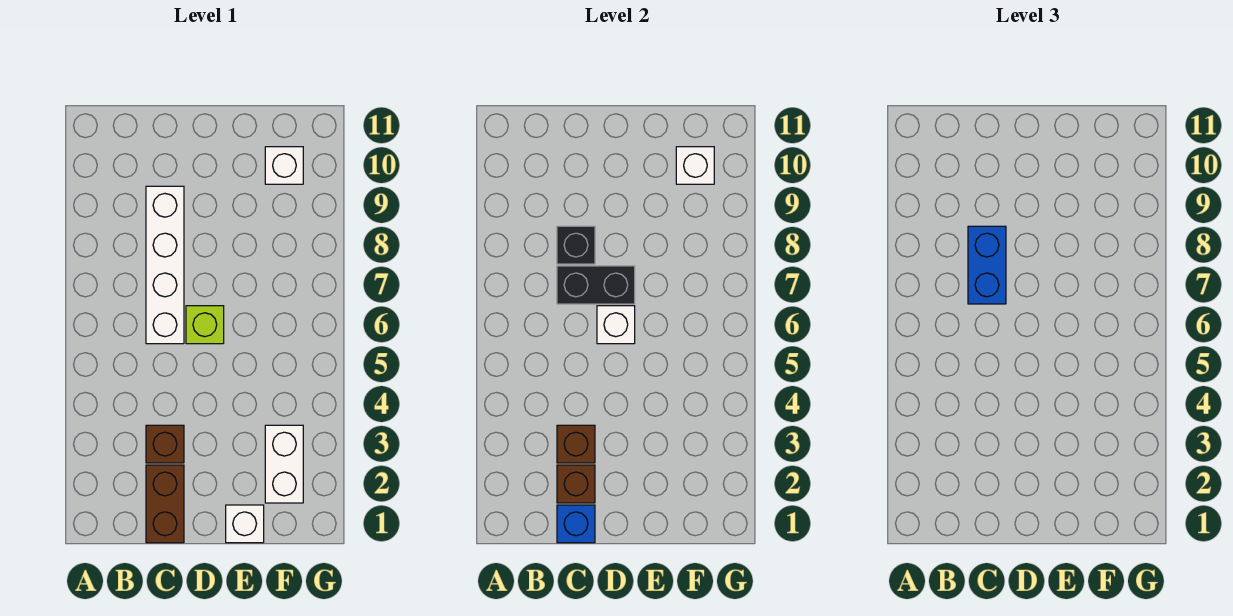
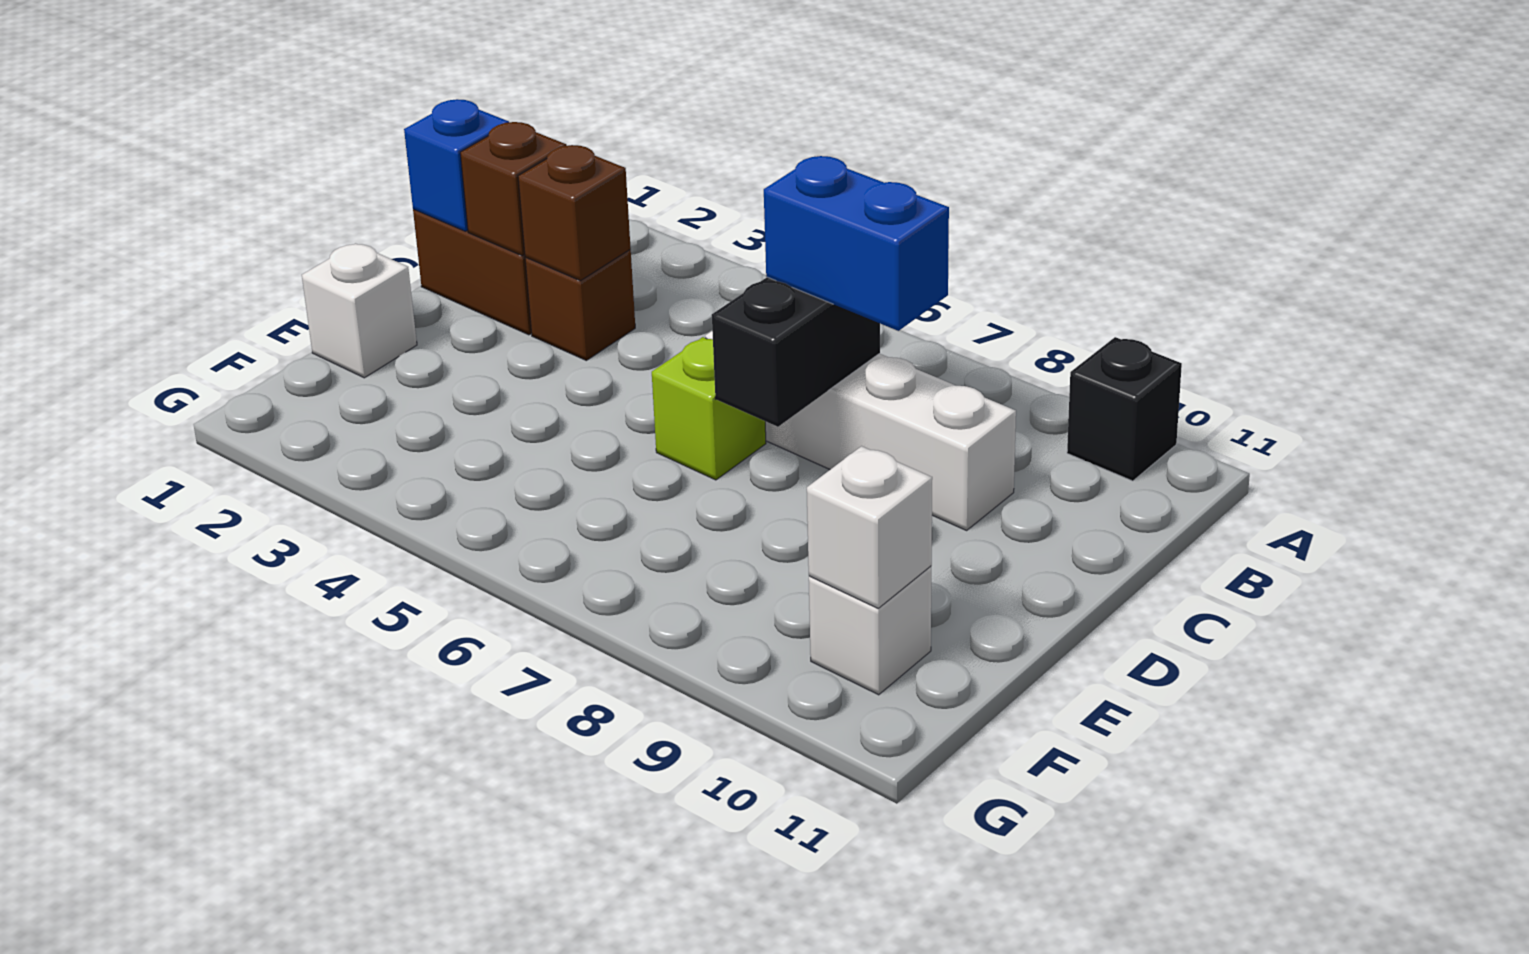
black brick C8 level 2 -> black brick A10 level 1
white brick D6 level 2 -> none
white brick F2:F3 level 1 -> none

